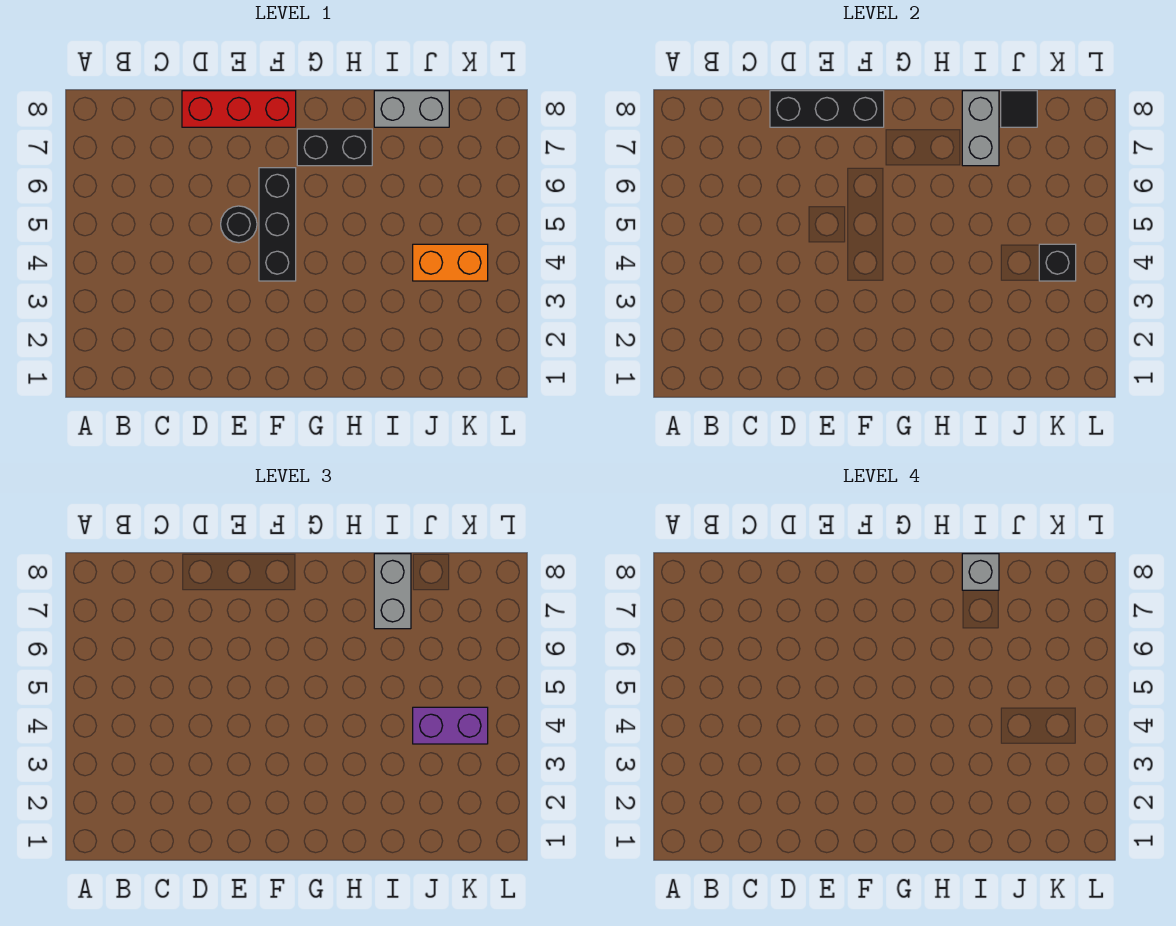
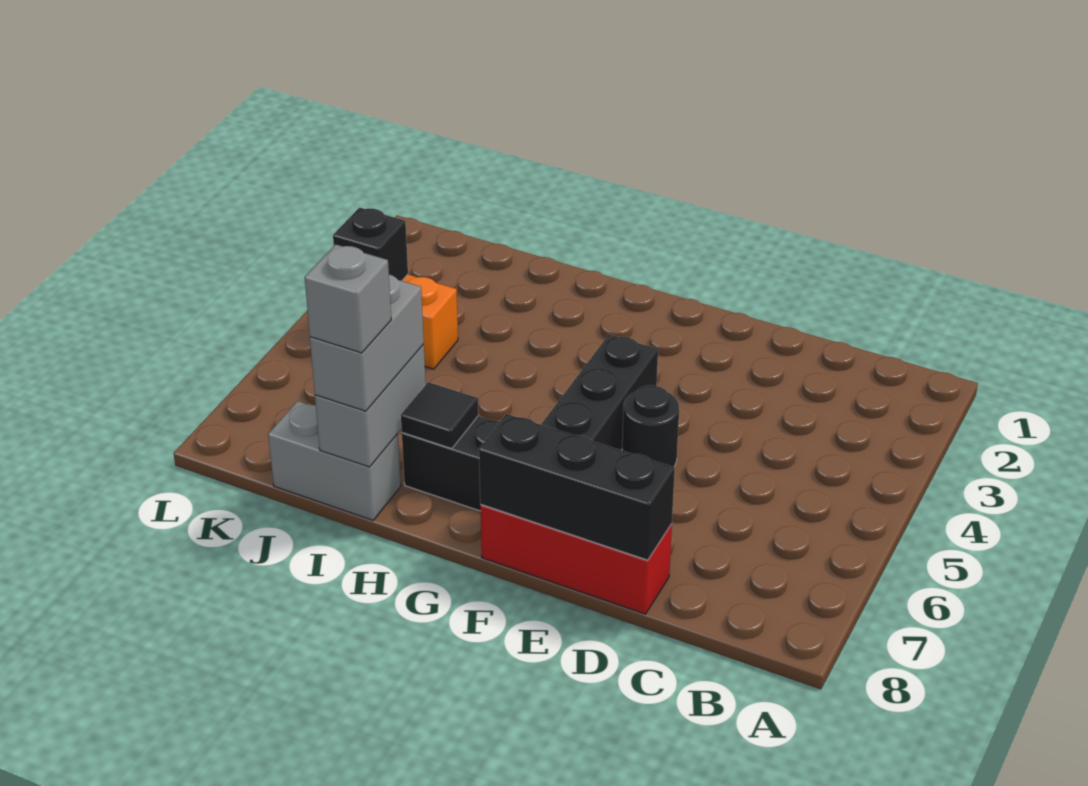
purple brick J4:K4 level 3 -> none
black tile J8 level 2 -> black tile H7 level 2

